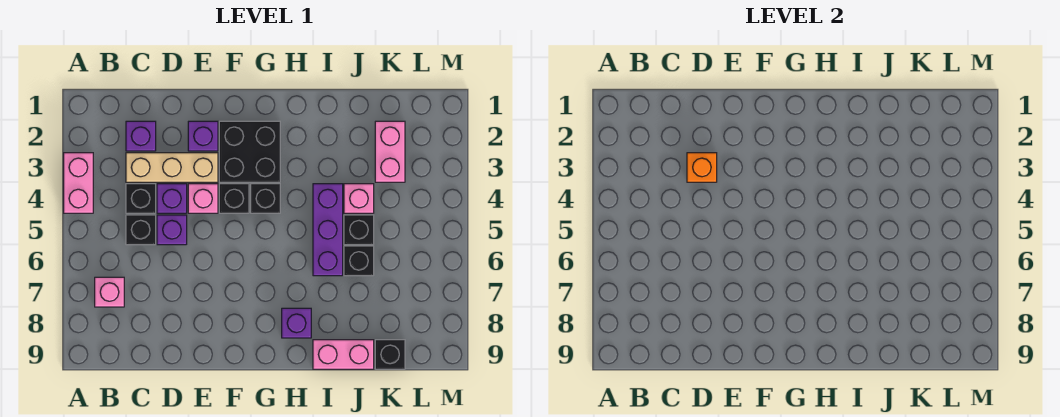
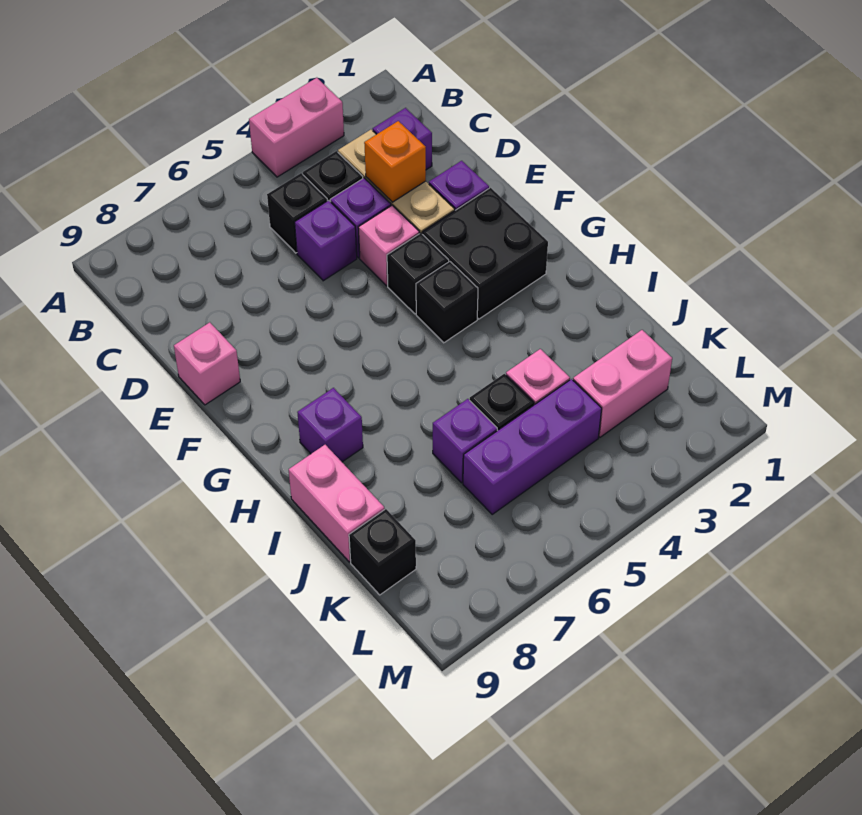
pink brick B7 level 1 -> pink brick E9 level 1
purple brick I4:I6 level 1 -> purple brick K4:K6 level 1
black brick J6 level 1 -> purple brick J6 level 1

